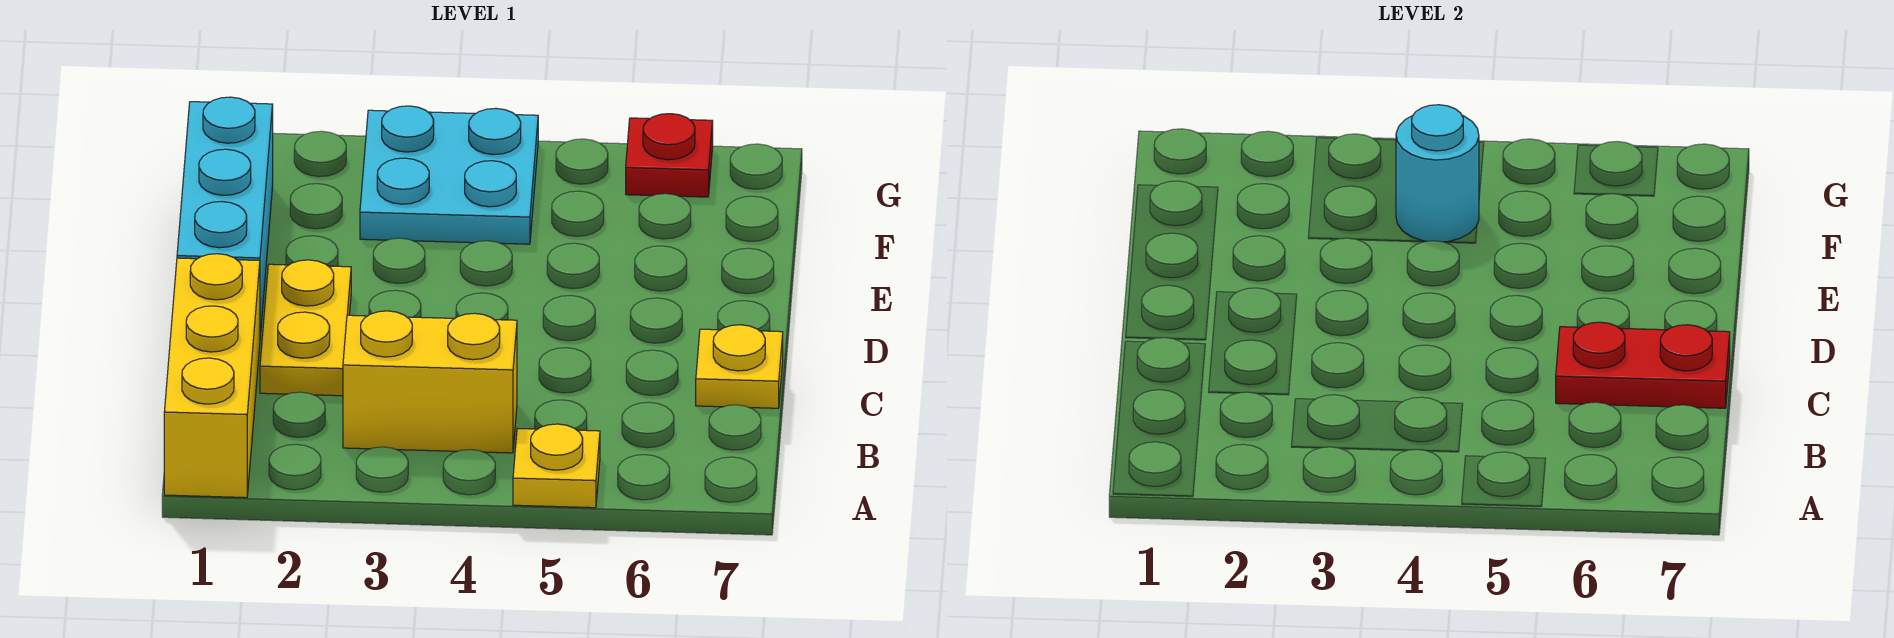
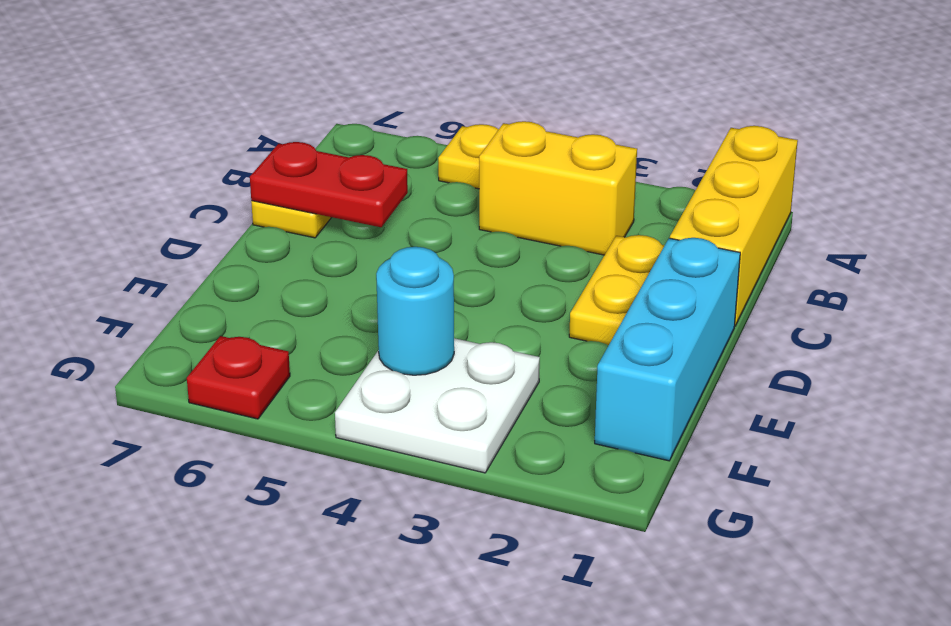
cyan plate F3:G4 level 1 -> white plate F3:G4 level 1

